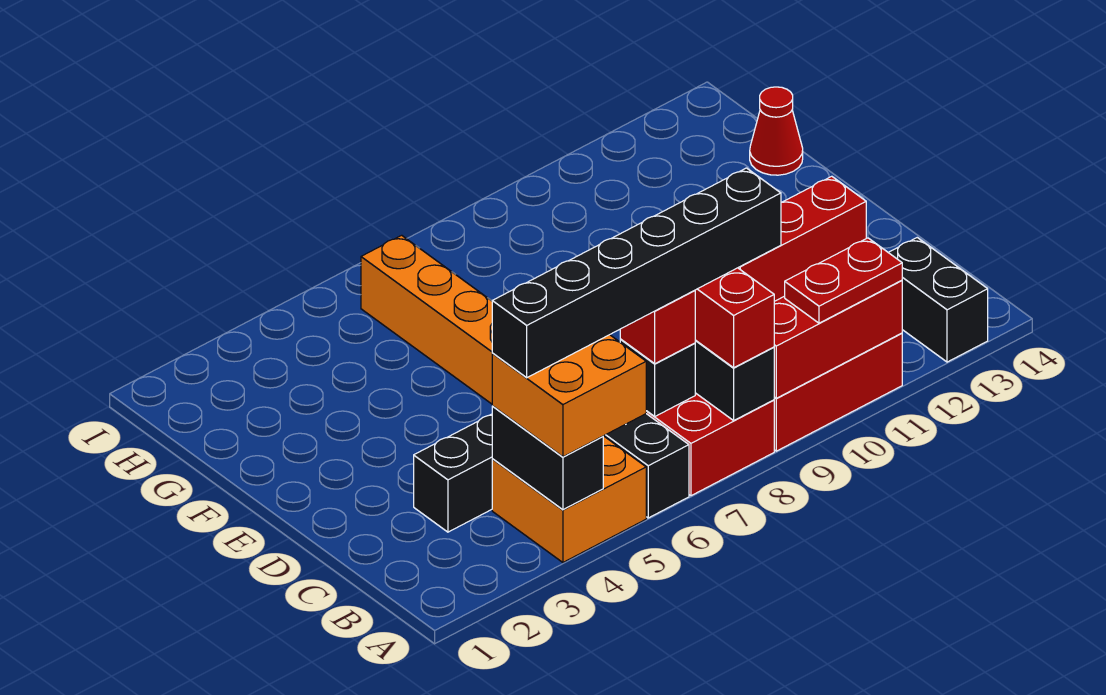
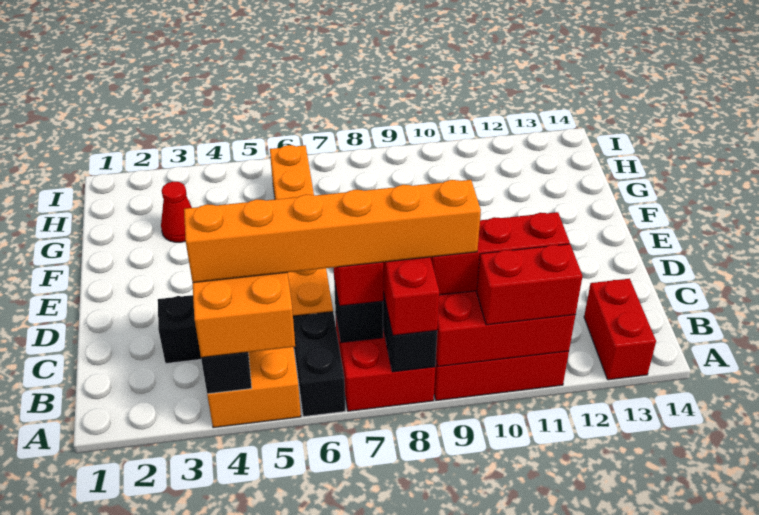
red plate A10:A11 level 3 -> red brick A10:A11 level 3
black brick A13:B13 level 1 -> red brick A13:B13 level 1
black brick B4:B9 level 4 -> orange brick B4:B9 level 4
red cone G14 level 1 -> red cone G3 level 1

